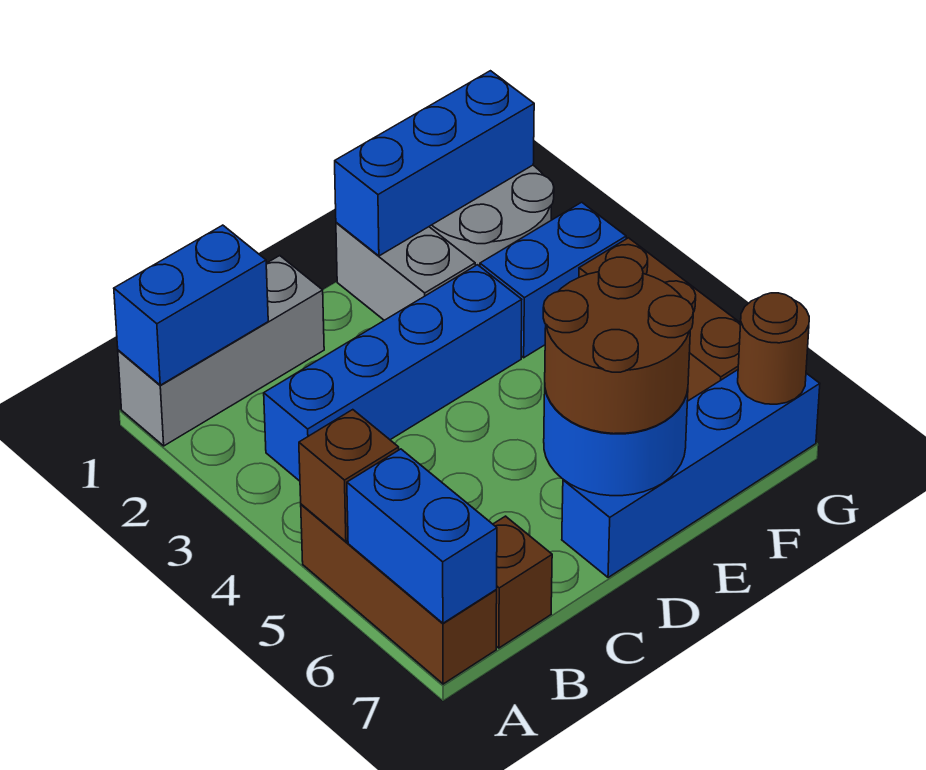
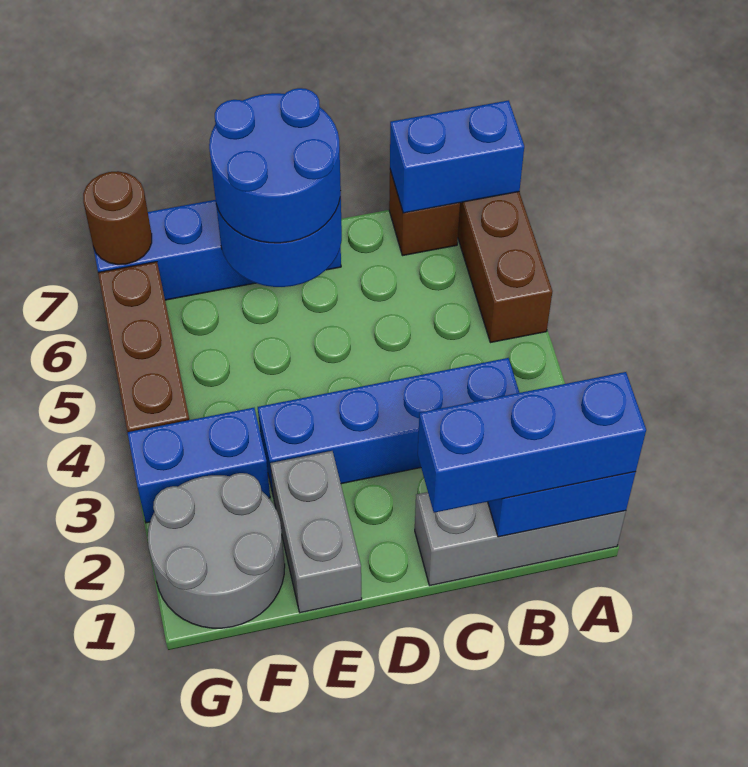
brown brick A5 level 2 -> none
blue brick A6:A7 level 2 -> blue brick A7:B7 level 2
brown round brick D6:E7 level 3 -> blue round brick D6:E7 level 3
blue brick E1:G1 level 2 -> blue brick A1:C1 level 3

